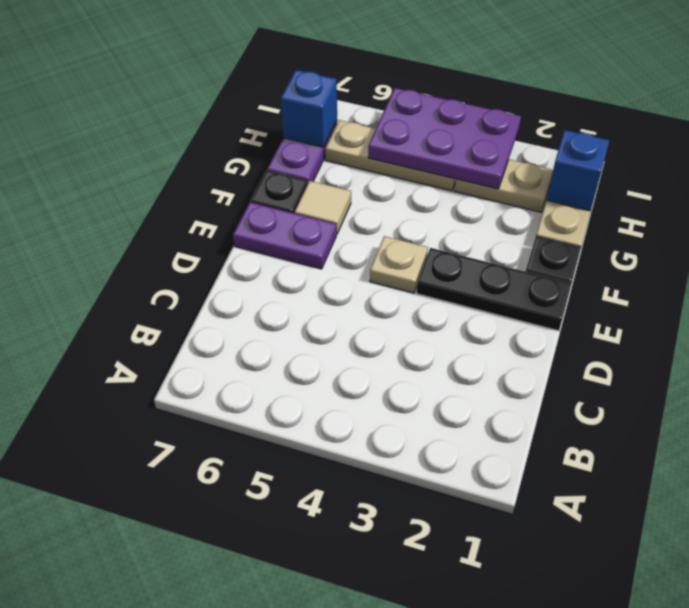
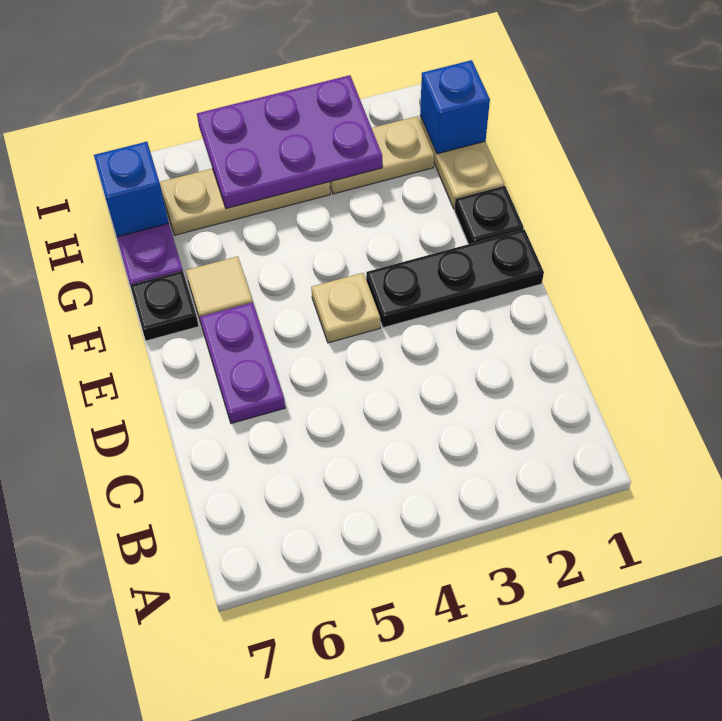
purple plate E6:E7 level 1 -> purple plate D6:E6 level 1

